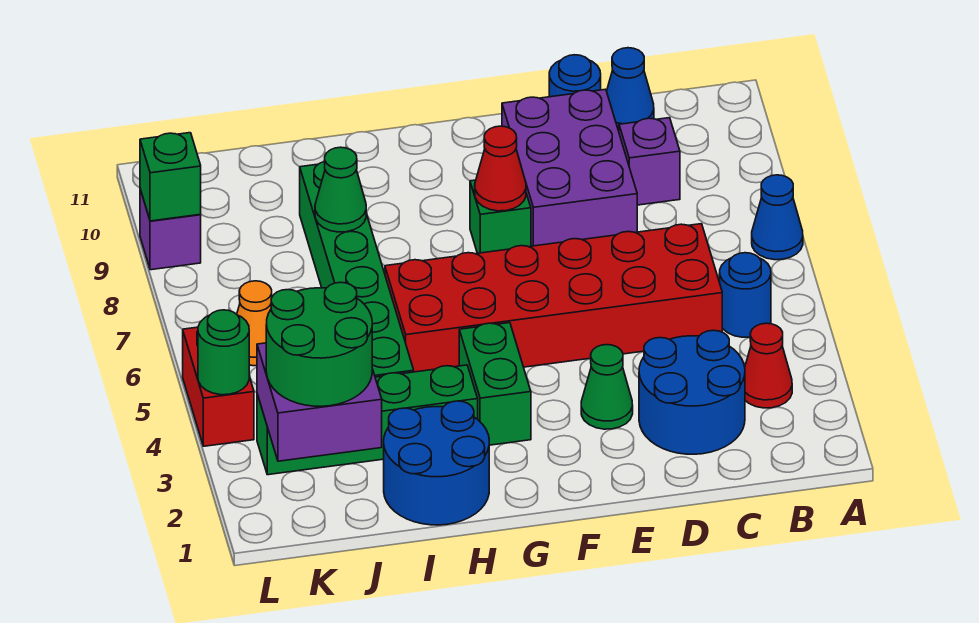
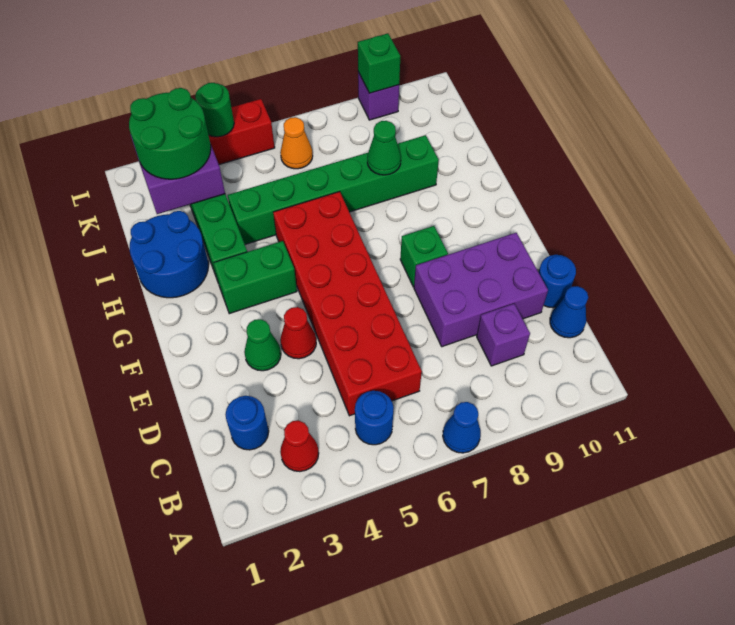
blue round brick C2:D3 level 1 -> blue round brick C2 level 1
red cone F8 level 2 -> red cone E4 level 1

